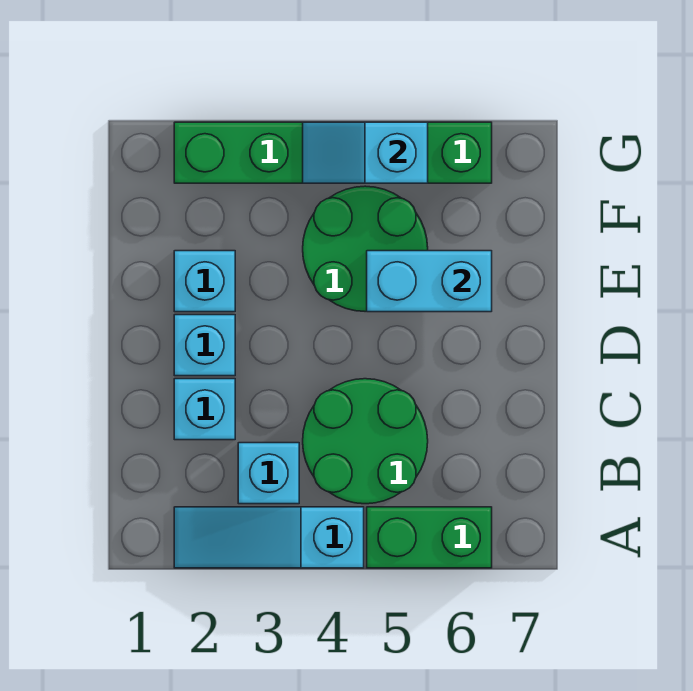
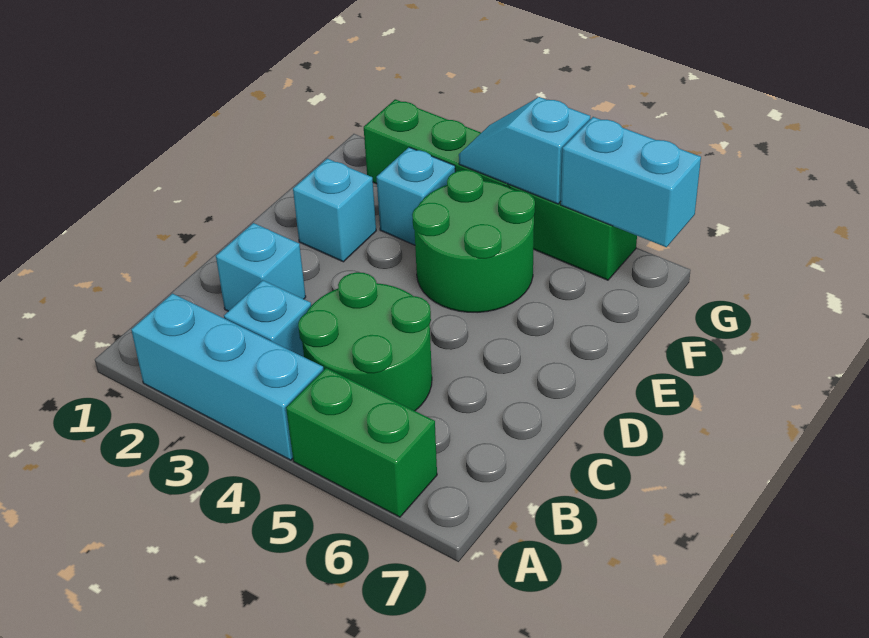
cyan slope A2:A4 level 1 top 4 -> cyan brick A2:A4 level 1
cyan brick D2 level 1 -> cyan brick F3 level 1
cyan brick E5:E6 level 2 -> cyan brick G6:G7 level 2

